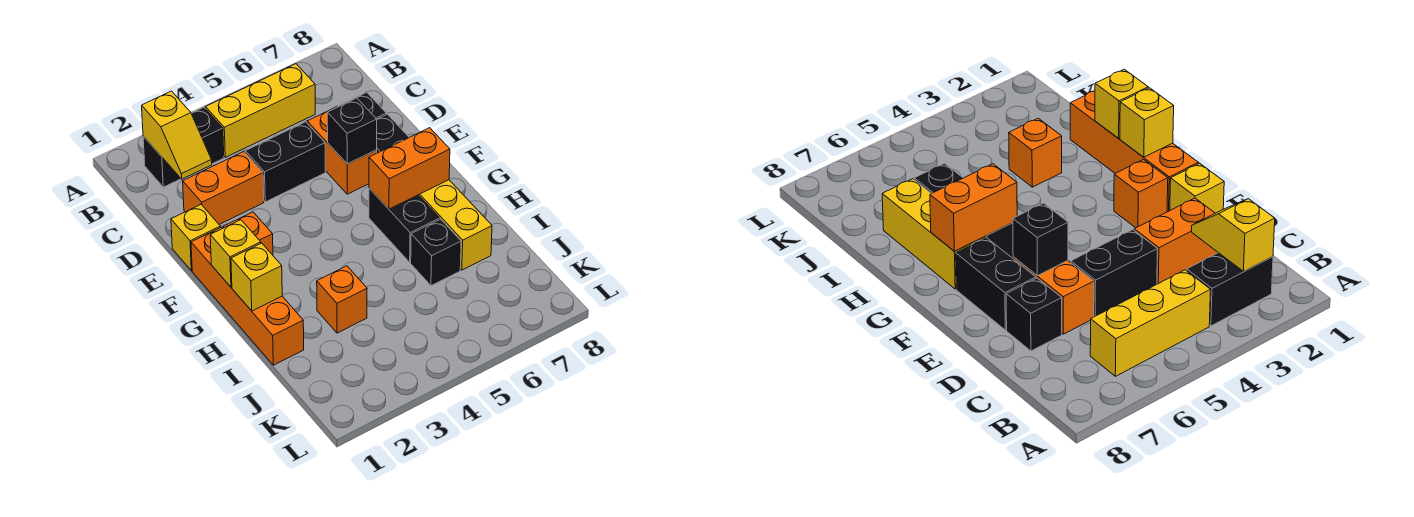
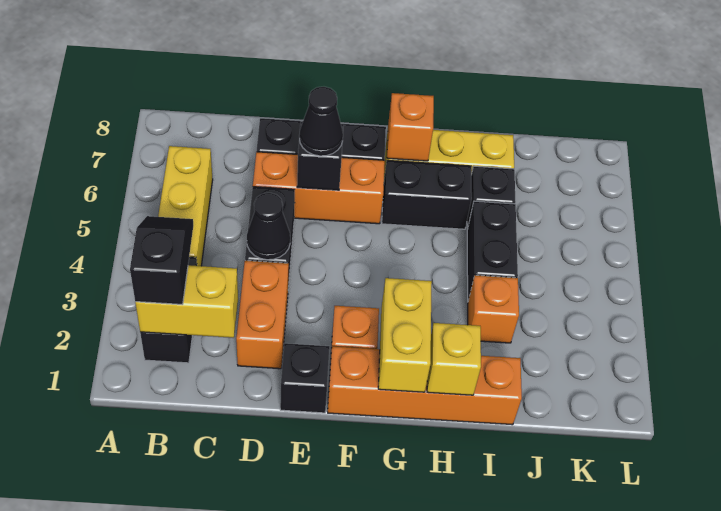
yellow slope B2:C2 level 2 top B -> yellow brick B2:C2 level 2
none -> black slope B2:B3 level 3 top 2
none -> black cone D4 level 2
orange brick D6:E6 level 1 -> orange brick D6:F6 level 1
yellow brick E1 level 1 -> black brick E1 level 1
none -> black cone E6 level 3
yellow brick G1 level 2 -> yellow brick G1:G2 level 2
orange brick G6:G7 level 2 -> orange brick G7 level 2
none -> black brick I4:I5 level 1

